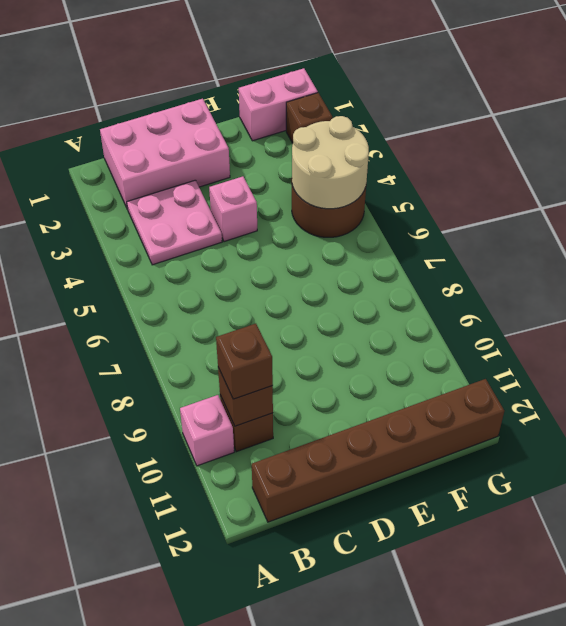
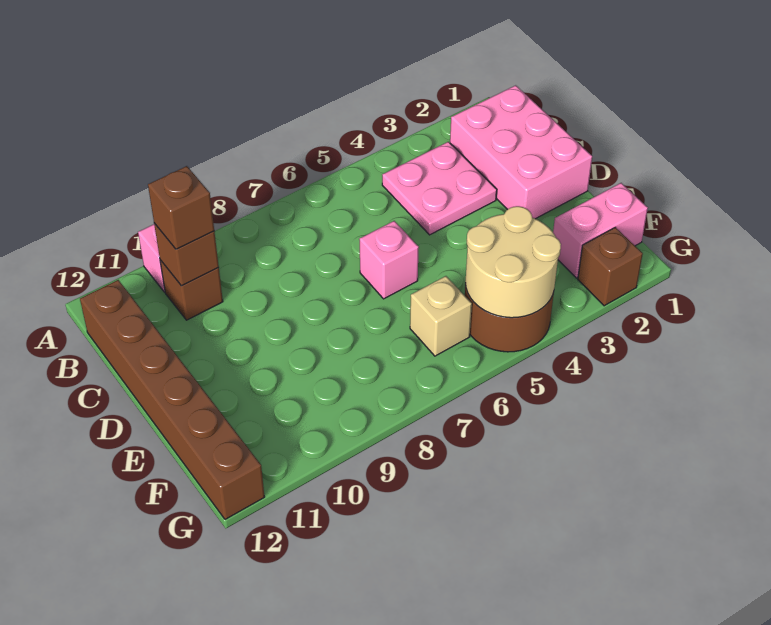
pink brick D4 level 1 -> pink brick D6 level 1
pink brick F1:G1 level 1 -> pink brick F1:F2 level 1
none -> tan brick F6 level 1

